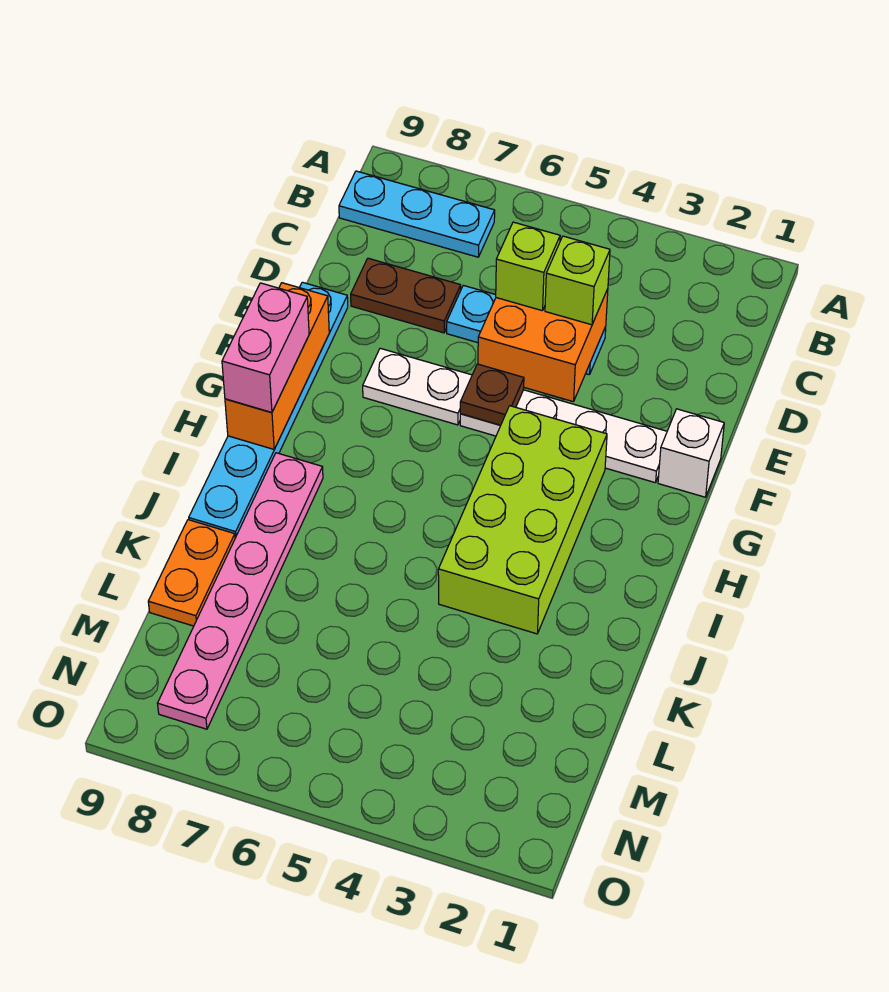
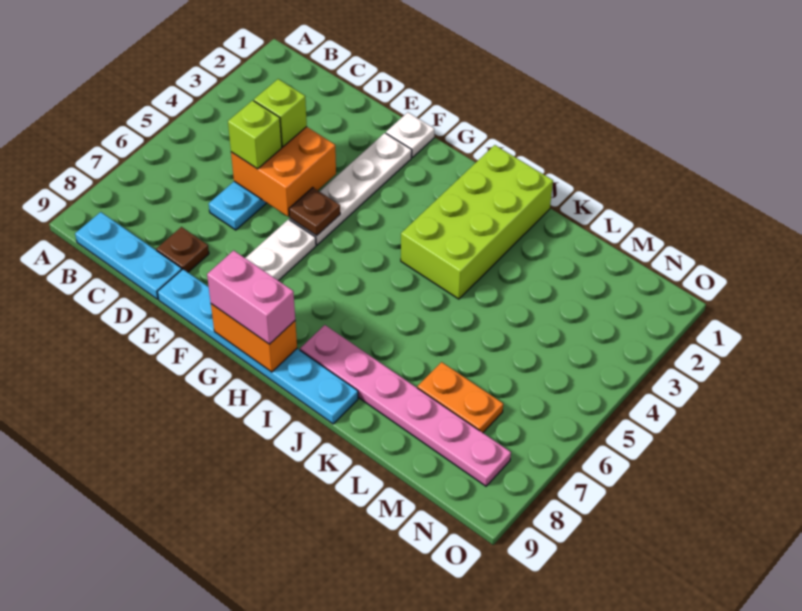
cyan plate B7:B9 level 1 -> cyan plate B9:D9 level 1
brown plate D7:D8 level 1 -> brown plate D8 level 1
white brick F1 level 1 -> white plate F1 level 1
orange brick F9:H9 level 2 -> orange brick G9:H9 level 2
lime brick G3:J4 level 1 -> lime brick I1:J4 level 1
orange plate K9:L9 level 1 -> orange plate L7:M7 level 1

